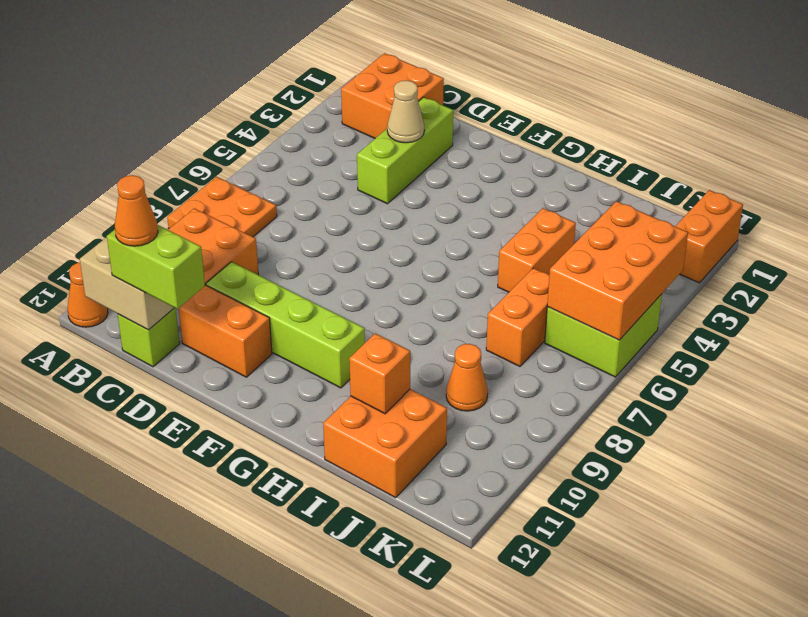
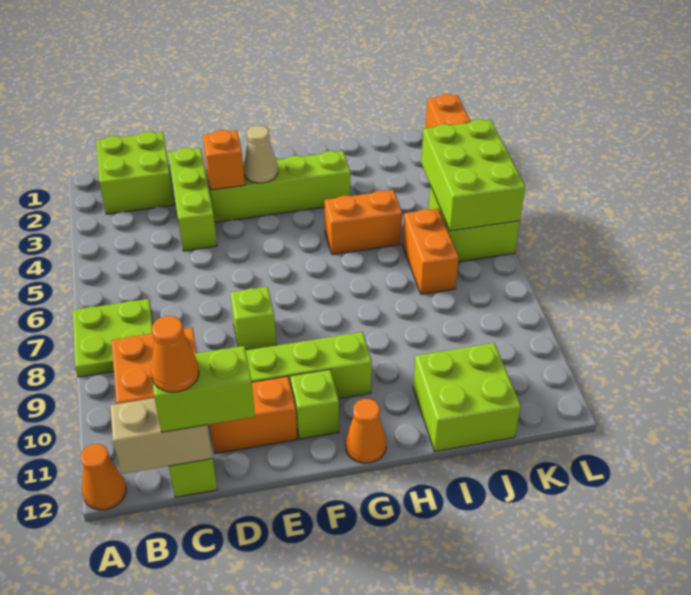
orange plate A7:B8 level 1 -> lime plate A7:B8 level 1
orange brick B1:C2 level 1 -> lime brick B1:C2 level 1
tan cone D3 level 2 -> tan cone F3 level 2
none -> lime brick E3:H3 level 1
none -> lime brick E8 level 1
none -> lime brick F11 level 1
orange brick I4:I5 level 1 -> orange brick H5:I5 level 1
orange brick I11:J12 level 1 -> lime brick I11:J12 level 1
orange brick I11 level 2 -> orange brick E3 level 2
orange cone J9 level 1 -> orange cone G12 level 1
orange brick K4:L6 level 2 -> lime brick K4:L6 level 2

